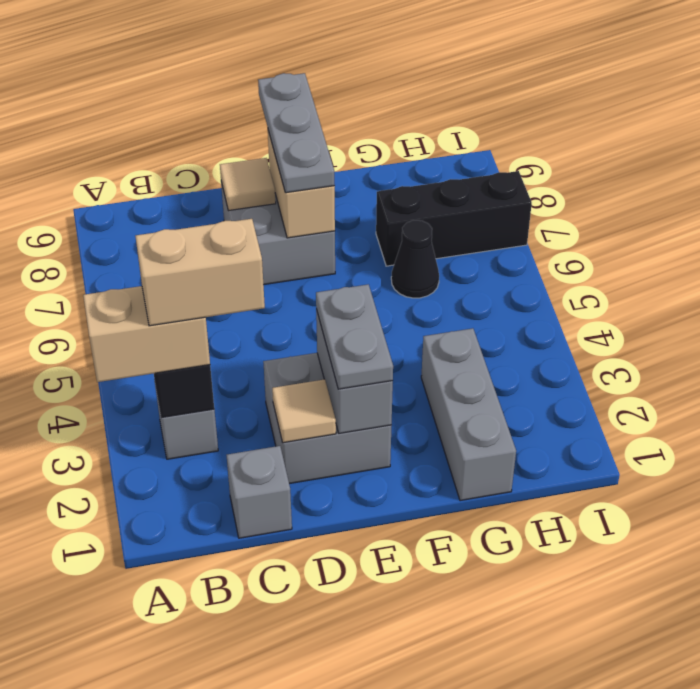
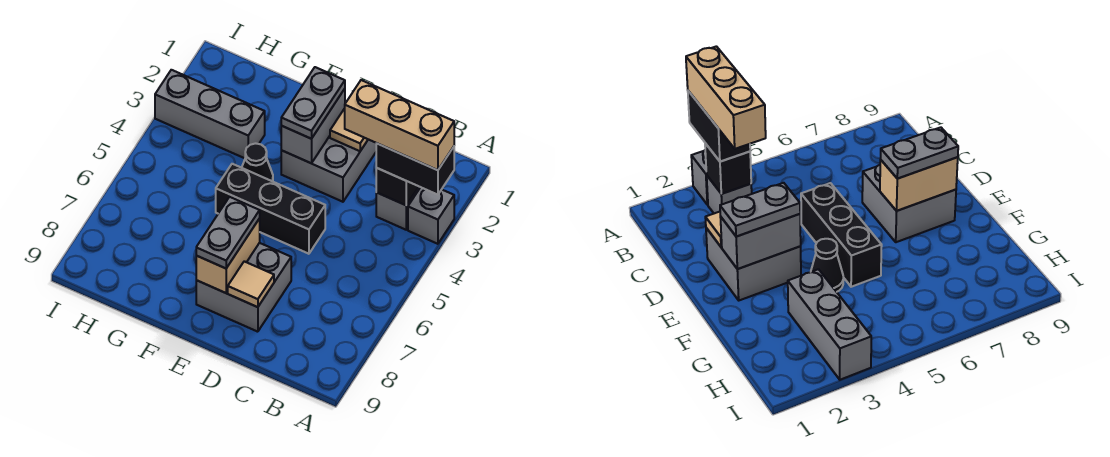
tan brick A3:B3 level 3 -> black brick A3:B3 level 3
tan brick B3:C3 level 4 -> tan brick A3:C3 level 4
grey brick C1 level 1 -> grey brick A3 level 1
grey plate E7:E9 level 3 -> grey plate E7:E8 level 3
grey brick G1:G3 level 1 -> grey brick G3:I3 level 1
black cone G6 level 1 -> black cone F4 level 1
black brick G7:I7 level 1 -> black brick D5:F5 level 1

